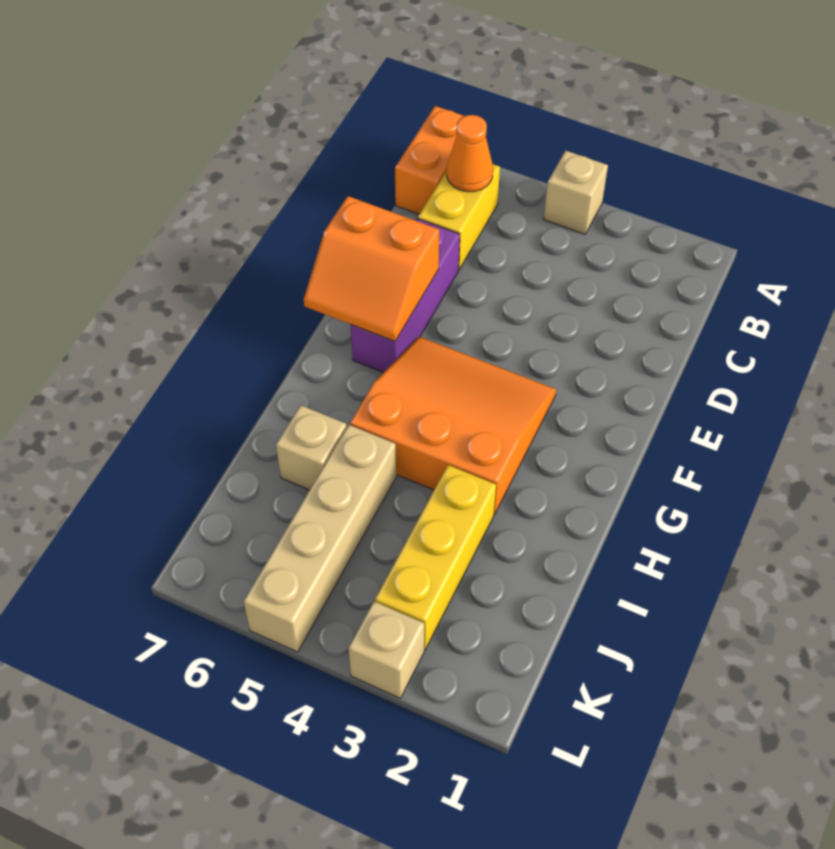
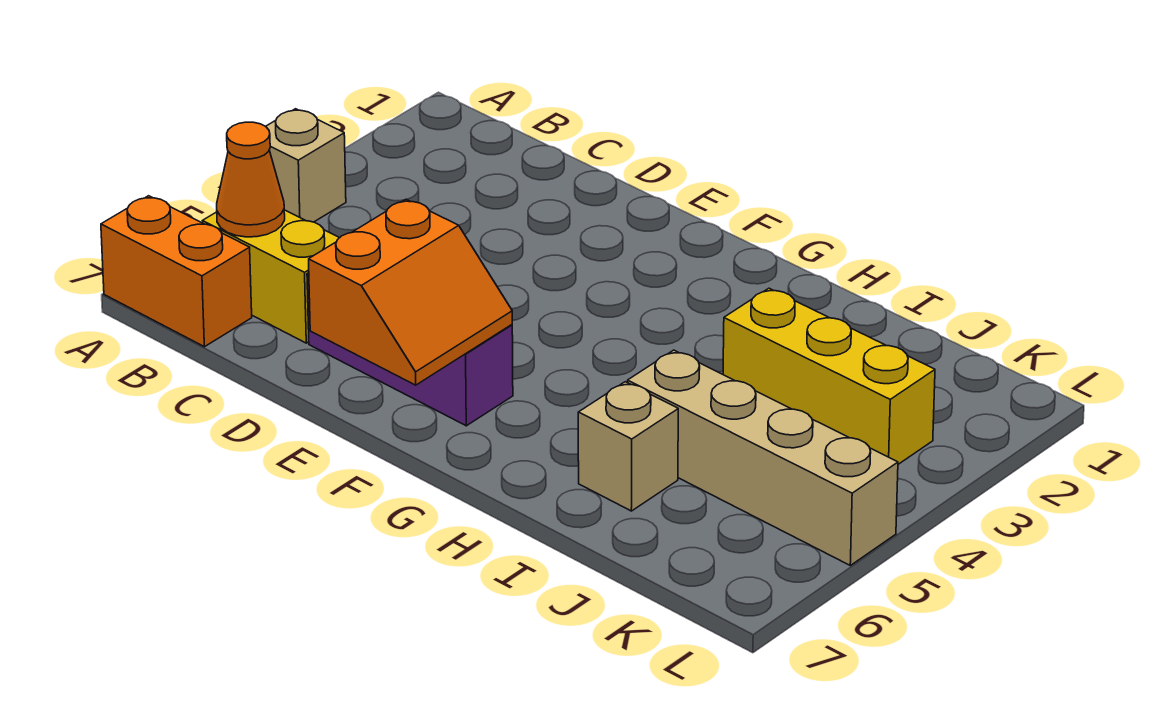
orange slope F3:H5 level 1 top H -> none
tan brick L3 level 1 -> none

